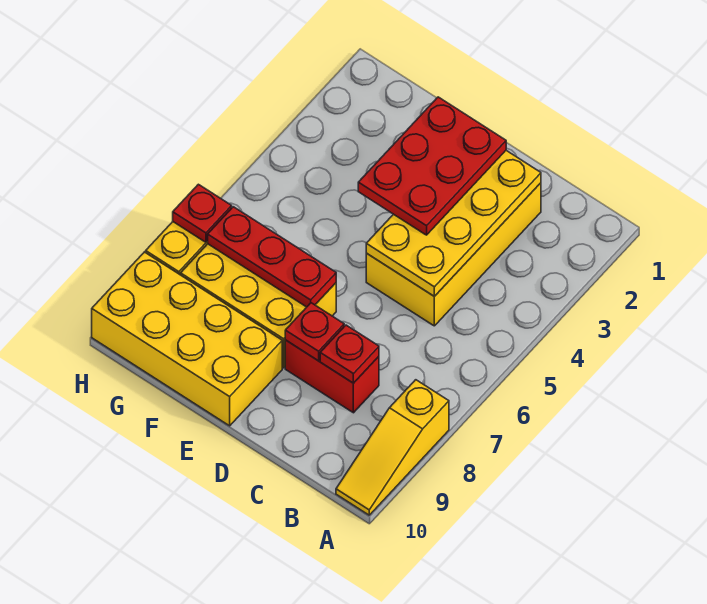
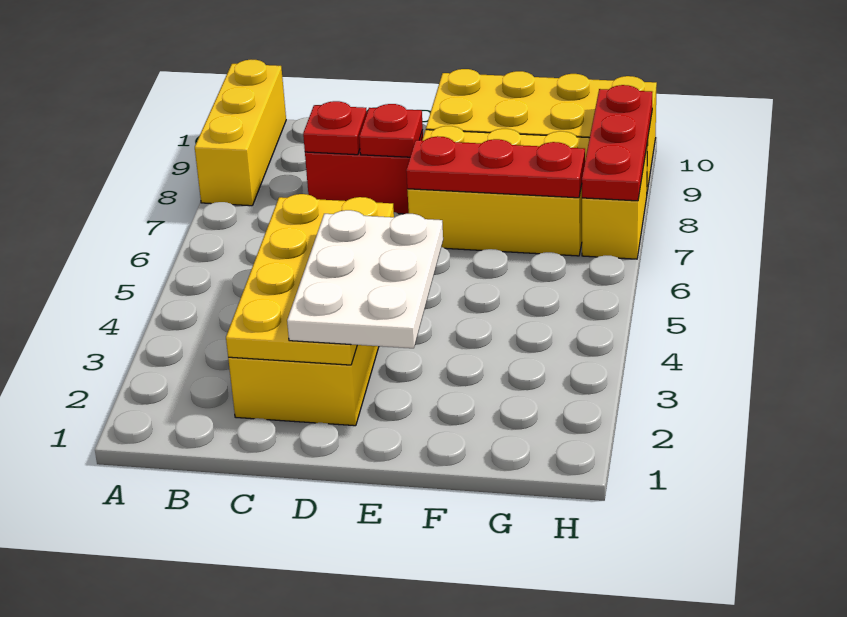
yellow slope A8:A10 level 1 top 8 -> yellow brick A8:A10 level 1
red plate D2:E4 level 3 -> white plate D2:E4 level 3
red plate H7 level 2 -> red plate H7:H9 level 2

